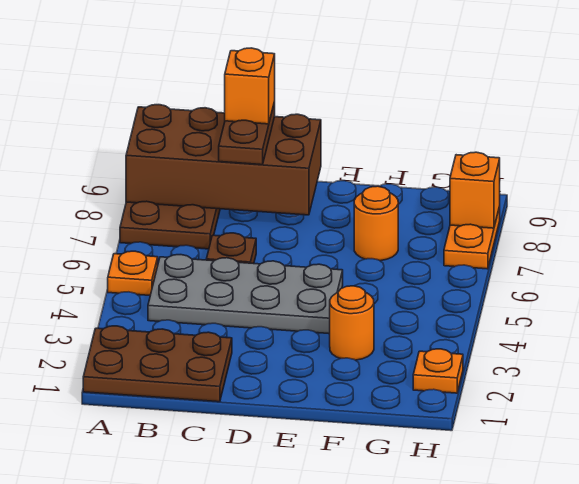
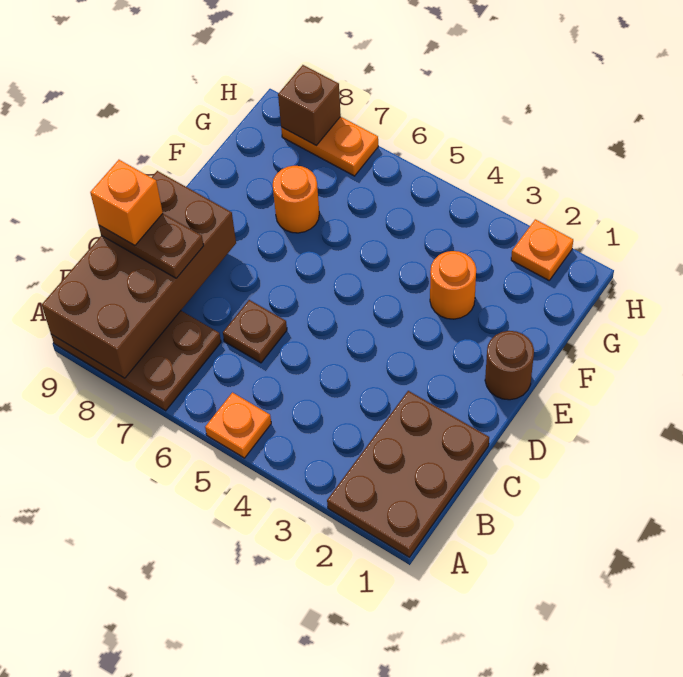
grey plate B4:E5 level 1 -> none
none -> brown round brick E1 level 1
orange brick H8 level 2 -> brown brick H8 level 2

